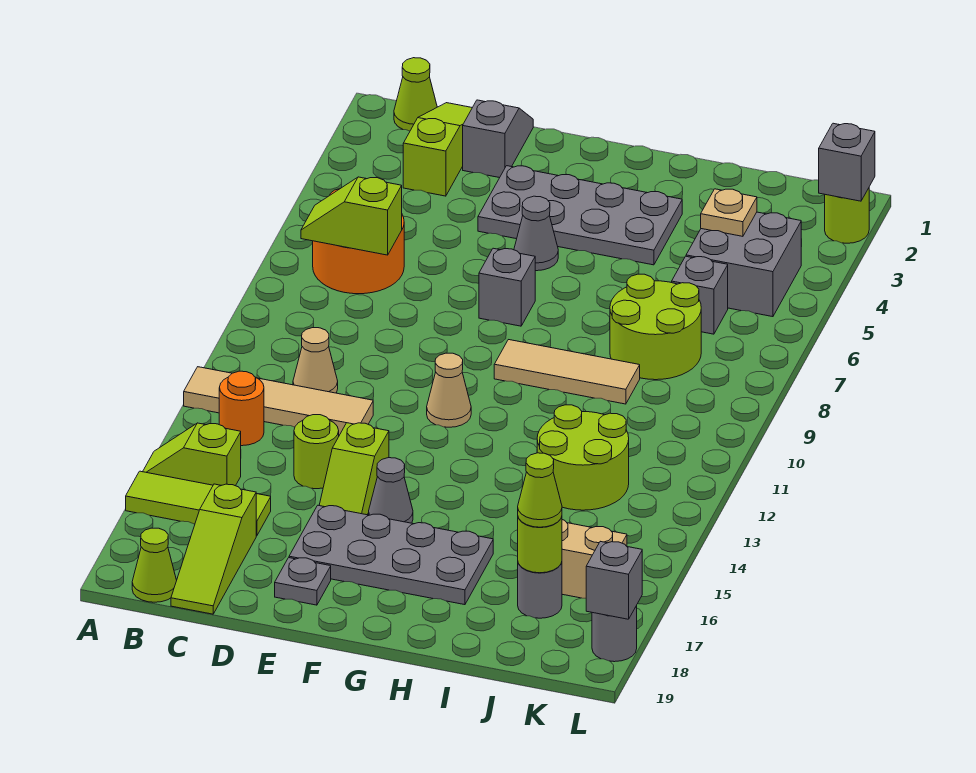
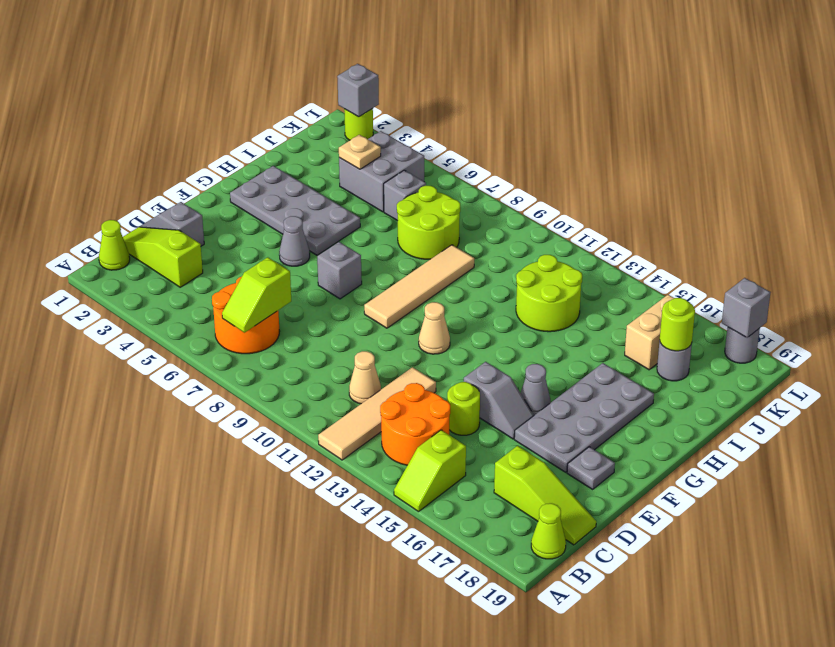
lime tile A16:C16 level 1 -> none
orange round brick B13 level 1 -> orange round brick B13:C14 level 1
grey plate E3:H4 level 1 -> grey plate G2:H5 level 1
lime slope E14:E15 level 1 top 14 -> grey slope E14:E15 level 1 top 14
tan tile G9:I9 level 1 -> tan tile F9:I9 level 1
lime cone J17 level 3 -> none

